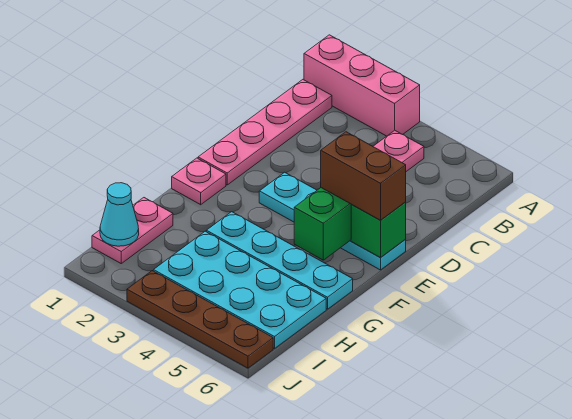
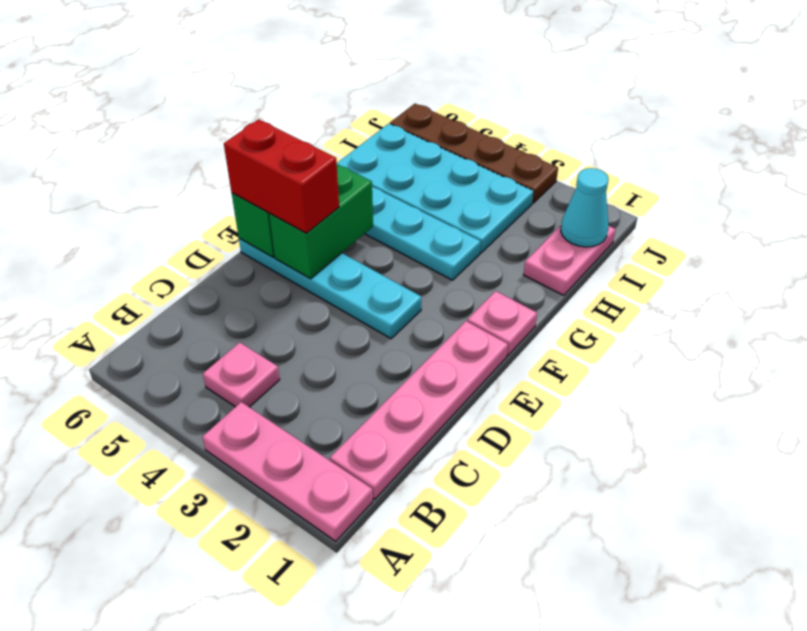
pink brick A1:A3 level 1 -> pink plate A1:A3 level 1
brown brick E5:E6 level 3 -> red brick E5:E6 level 3

